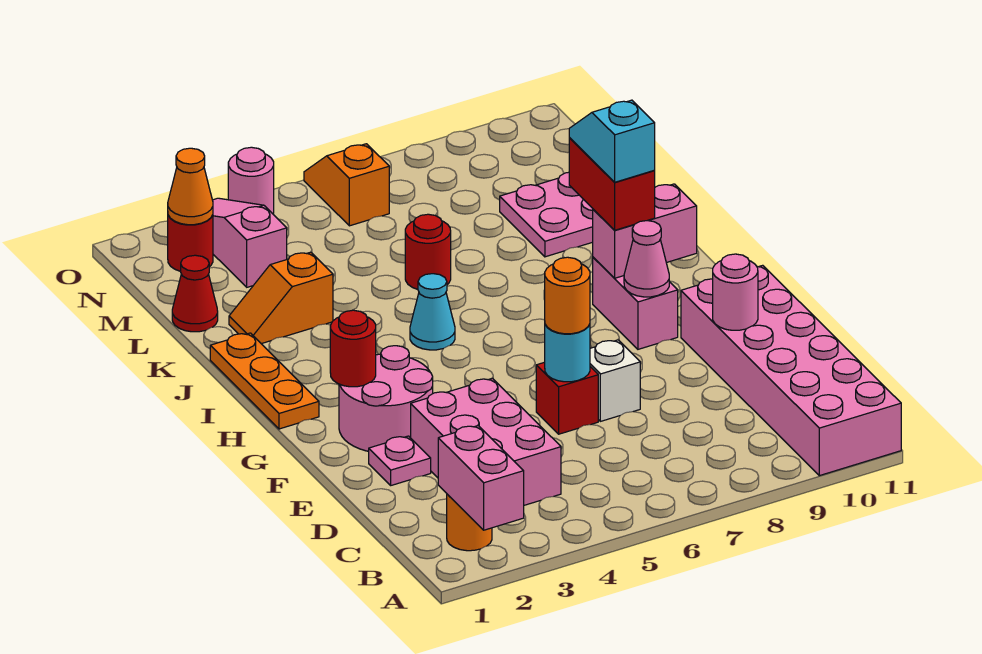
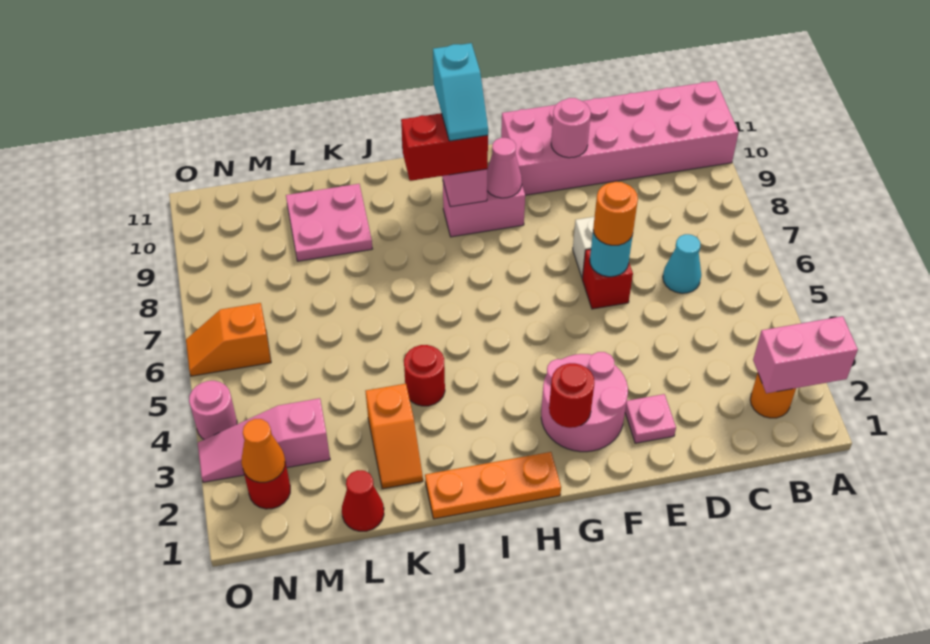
pink brick C3:E4 level 1 -> none
cyan slope H9:I9 level 4 top H -> cyan slope H9:H10 level 4 top 10
cyan cone I5 level 1 -> cyan cone C6 level 1
red round brick K6 level 1 -> red round brick J4 level 1

